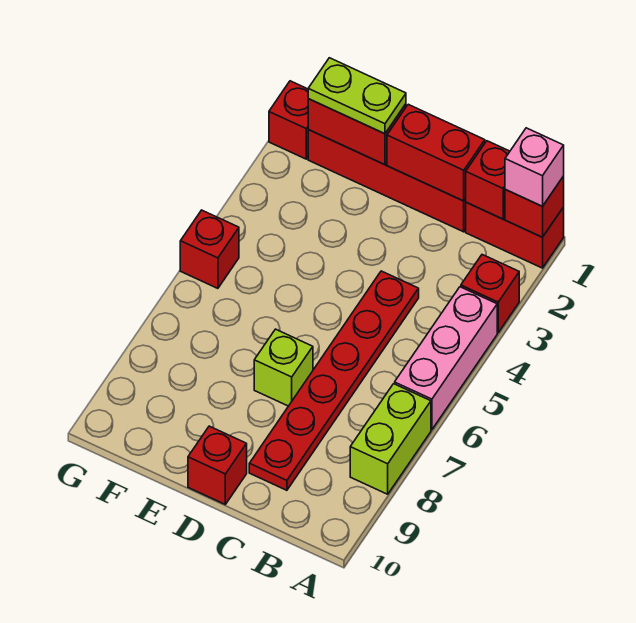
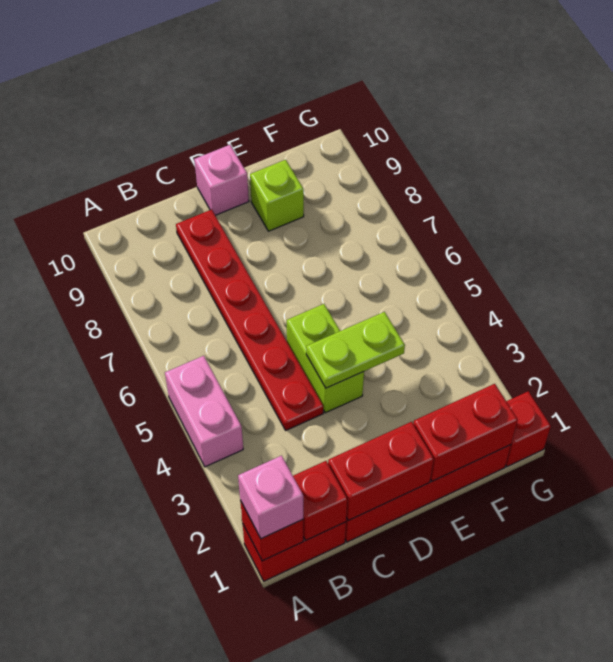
red brick A3 level 1 -> none
pink brick A4:A6 level 1 -> pink brick A4:A5 level 1
lime brick A7:A8 level 1 -> lime brick D4:D5 level 1
lime brick D7 level 1 -> lime brick E9 level 1
red brick D10 level 1 -> pink brick D10 level 1
lime plate E1:F1 level 3 -> lime plate D4:E4 level 2
red brick G5 level 1 -> none

